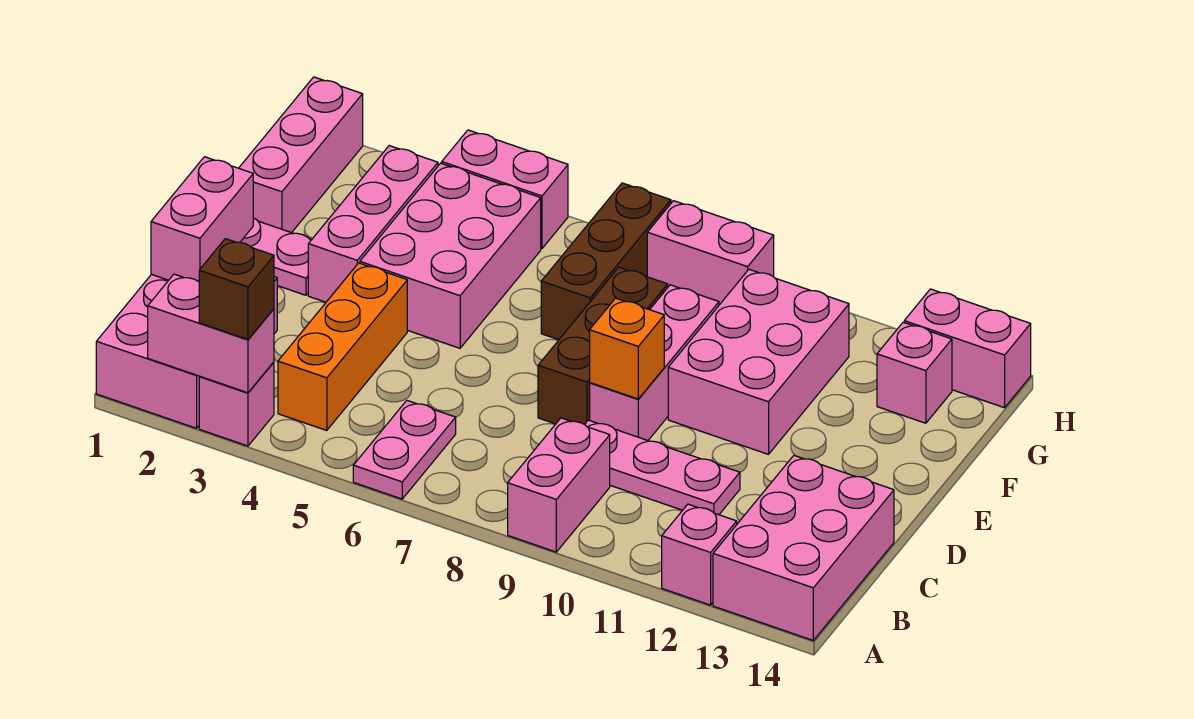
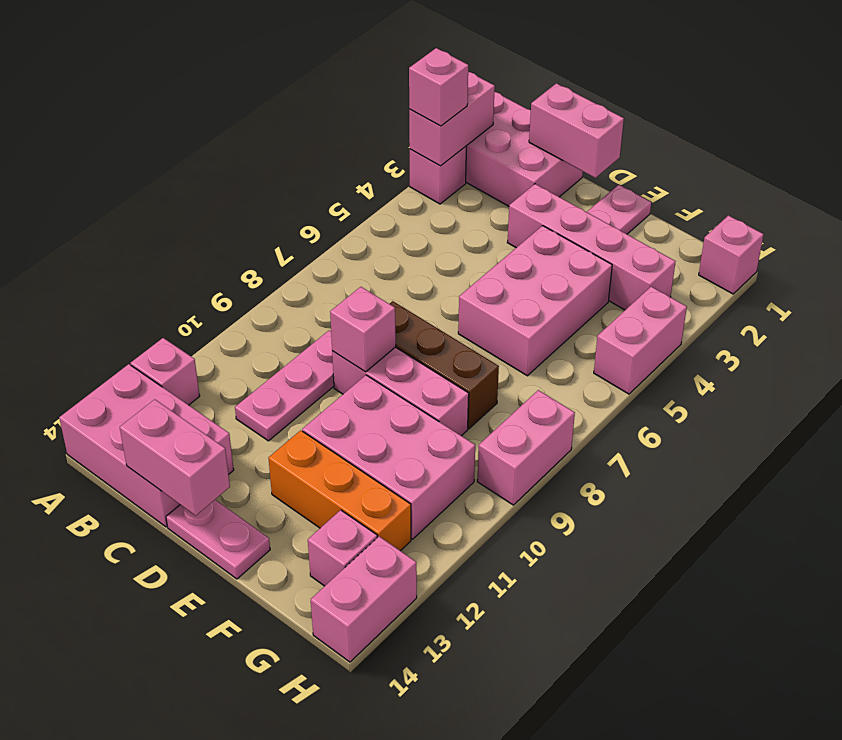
brown brick A3 level 3 -> pink brick A3 level 3
pink plate A6:B6 level 1 -> pink plate D14:E14 level 1
pink brick A9:B9 level 1 -> pink brick C14:D14 level 2
orange brick B4:D4 level 1 -> orange brick E12:G12 level 1
orange brick D9 level 2 -> pink brick D9 level 2
pink brick E3:G3 level 1 -> pink brick D3:G3 level 1
pink brick E4:G5 level 1 -> pink brick E4:F6 level 1
pink brick F1:H1 level 1 -> pink brick H1 level 1
brown brick F7:H7 level 1 -> none

